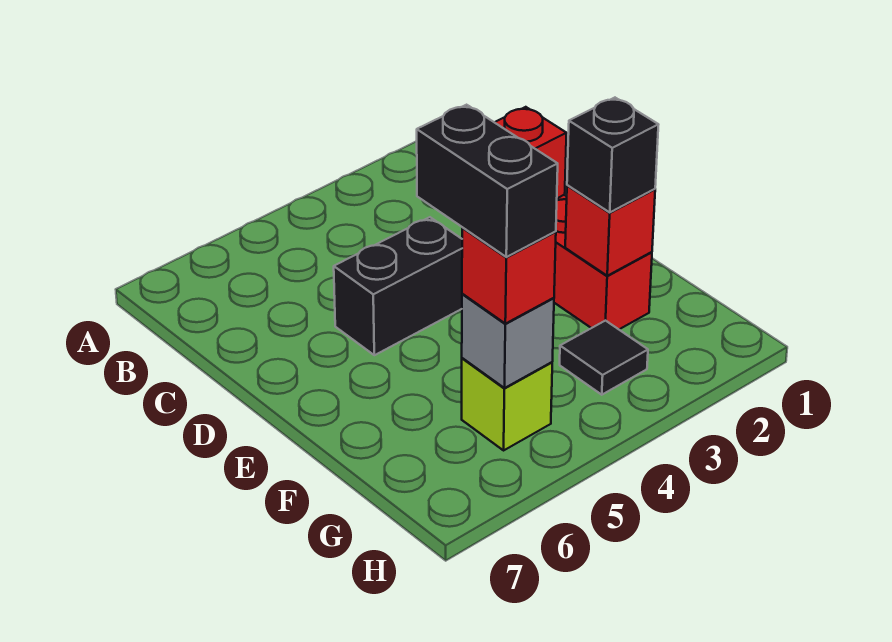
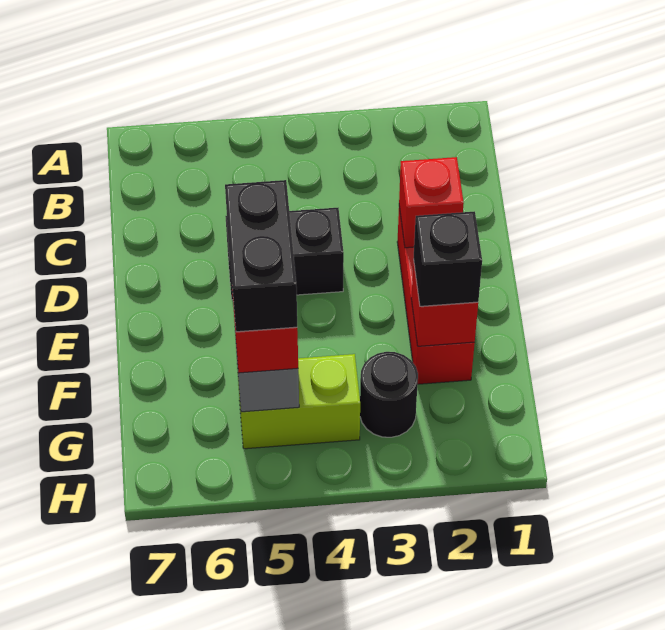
black tile G3 level 1 -> black round brick G3 level 1
lime brick G5 level 1 -> lime brick G4:G5 level 1

